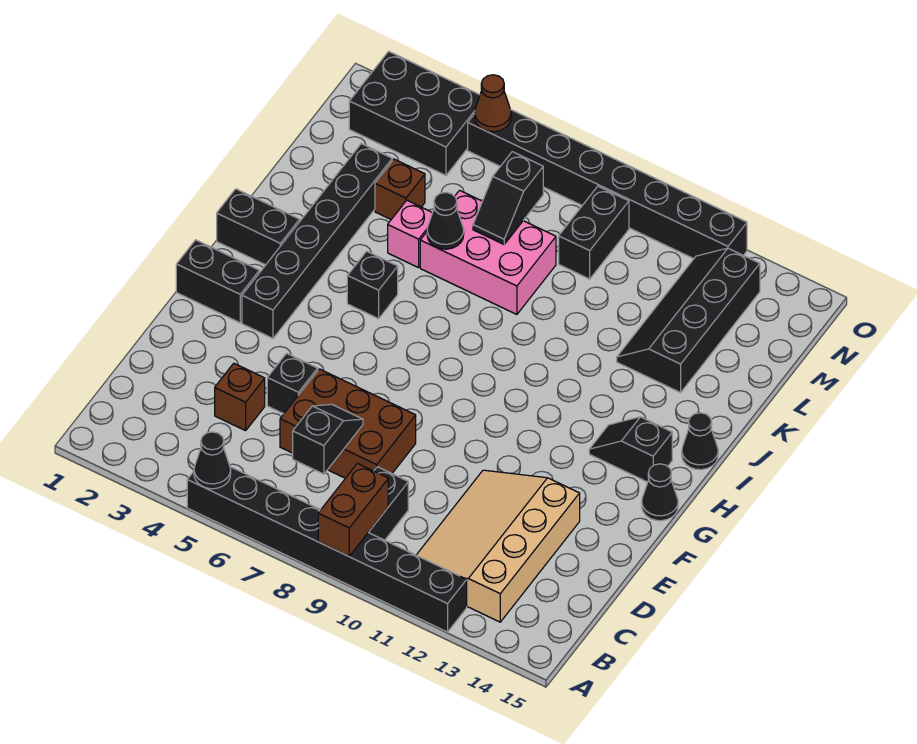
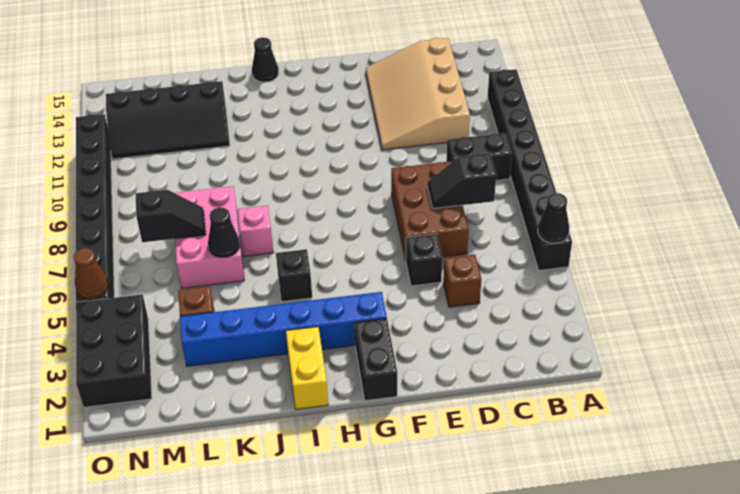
brown brick A9:B9 level 2 -> none
tan slope B11:E13 level 1 top 13 -> tan slope C11:E14 level 1 top C
black brick G3:L3 level 1 -> blue brick G3:L3 level 1
black cone G15 level 1 -> none
black slope H13:H14 level 1 top 14 -> none
black brick I1:I2 level 1 -> yellow brick I1:I2 level 1
pink brick K5 level 1 -> pink brick J7 level 1
black brick M9:N9 level 1 -> none

